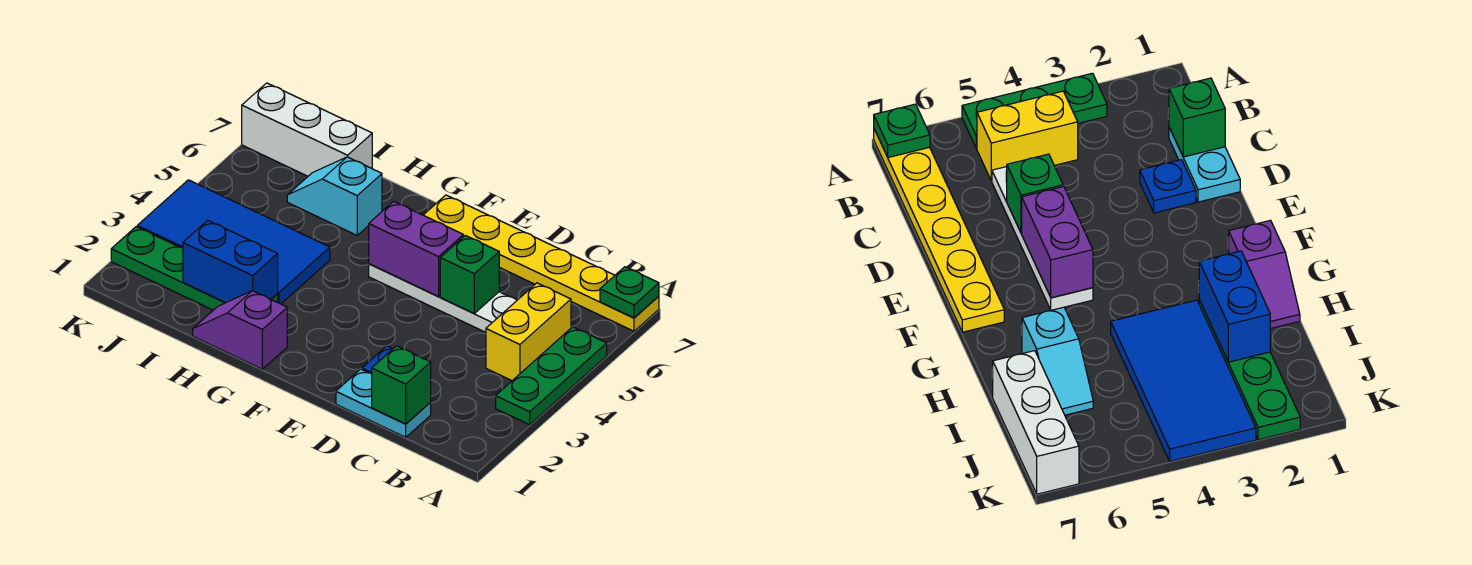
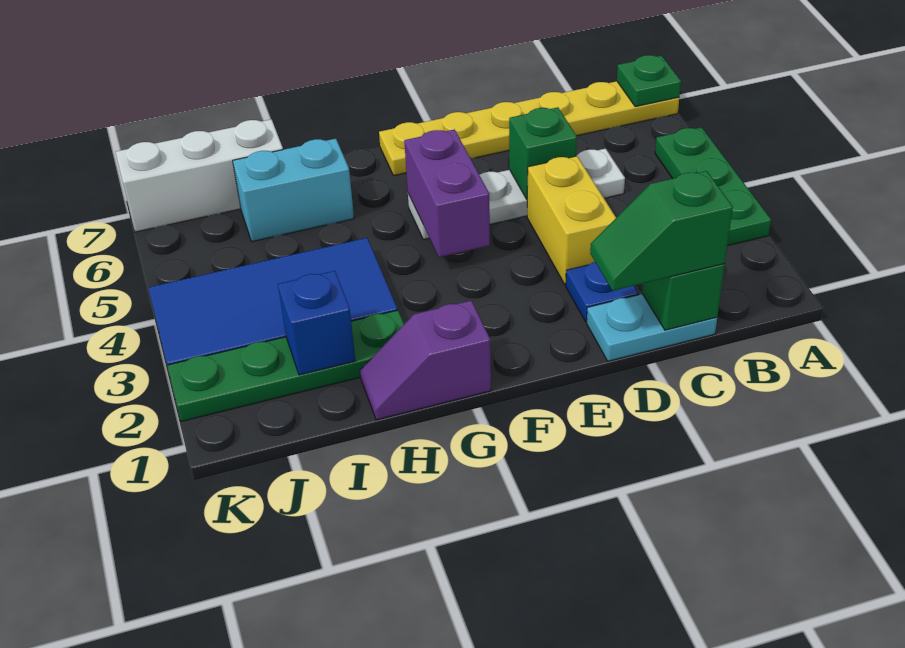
yellow brick B4:B5 level 1 -> yellow brick D3:D4 level 1
none -> green slope C1:D1 level 3 top C
purple brick E5:F5 level 2 -> purple brick F4:F5 level 2
blue brick H2:I2 level 2 -> blue brick I2 level 2
cyan slope H6:I6 level 1 top H -> cyan brick H6:I6 level 1

